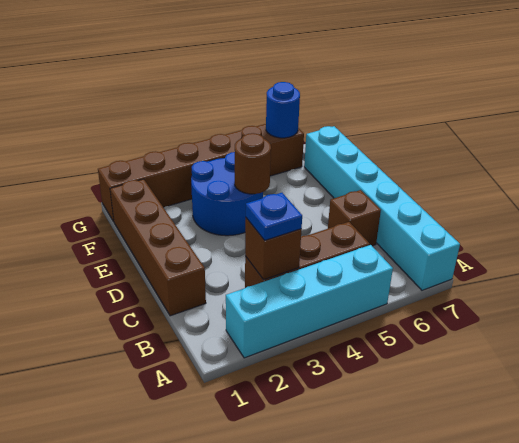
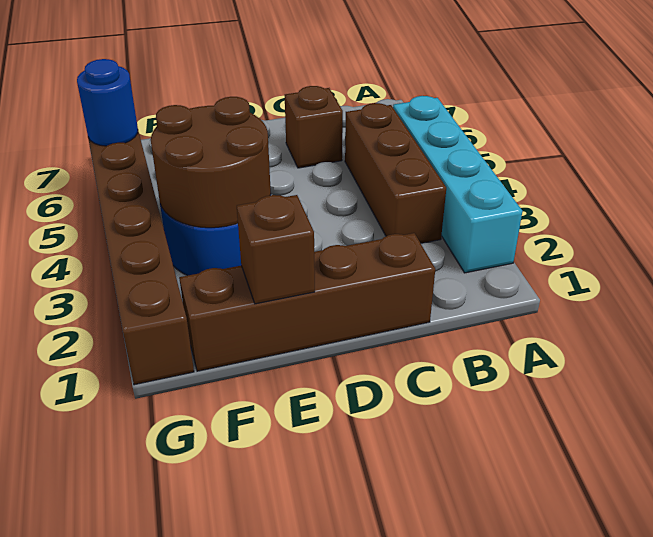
cyan brick A7:F7 level 1 -> none
brown brick B3 level 2 -> brown brick E1 level 2
blue plate B3 level 3 -> none
brown round brick E4 level 2 -> brown round brick E3:F4 level 2

